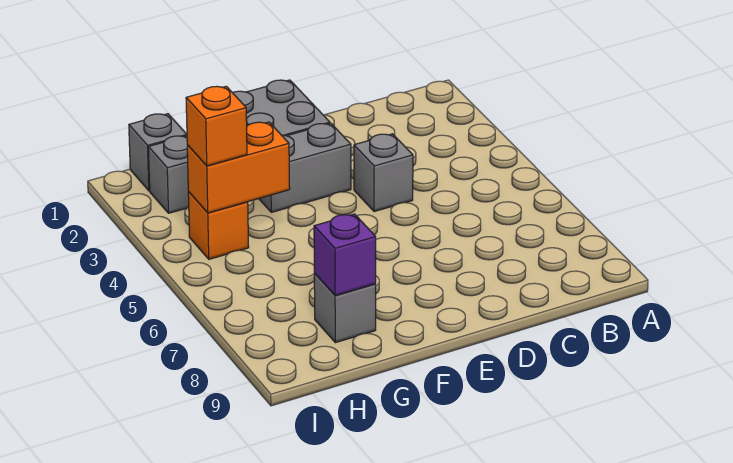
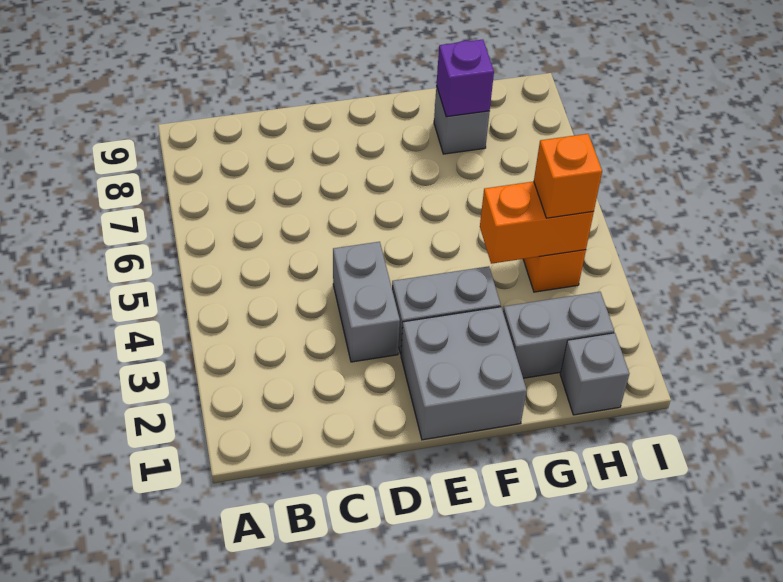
grey brick D4 level 1 -> grey brick D3:D4 level 1

